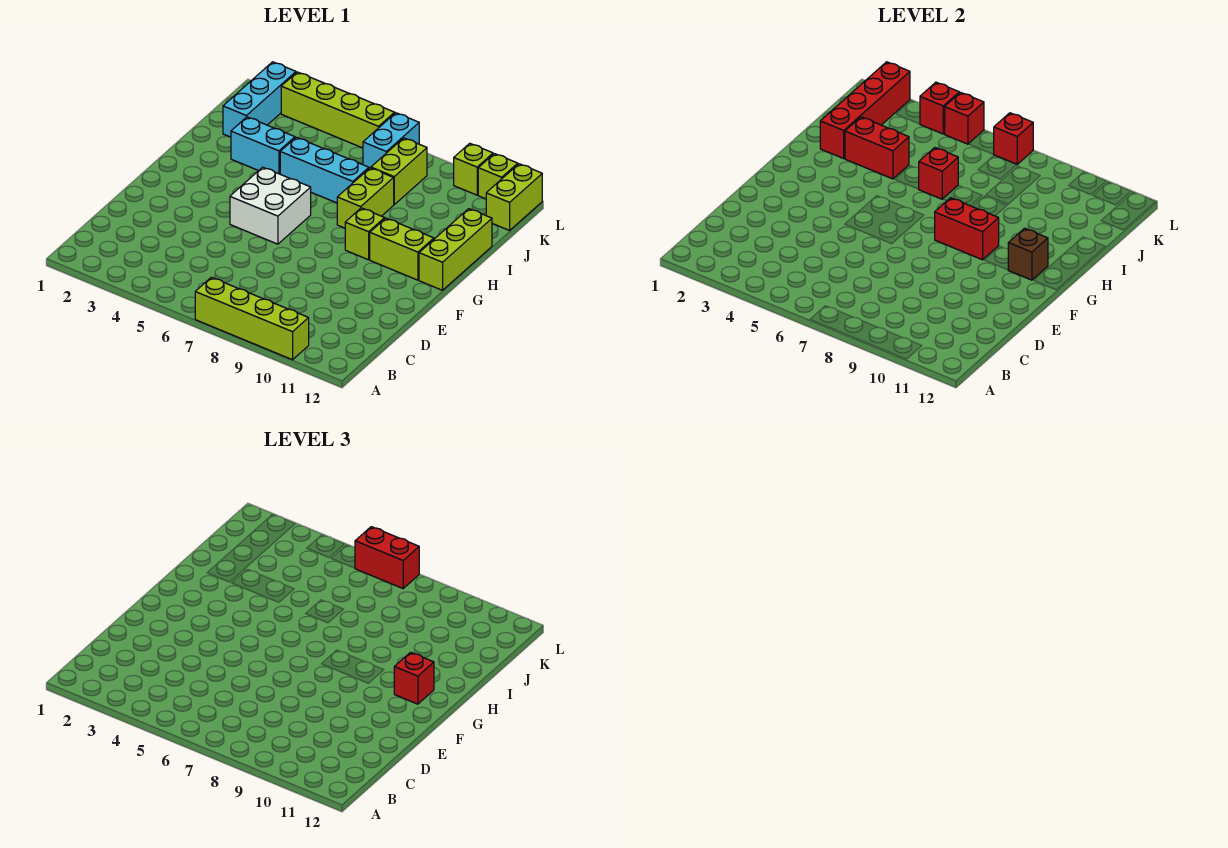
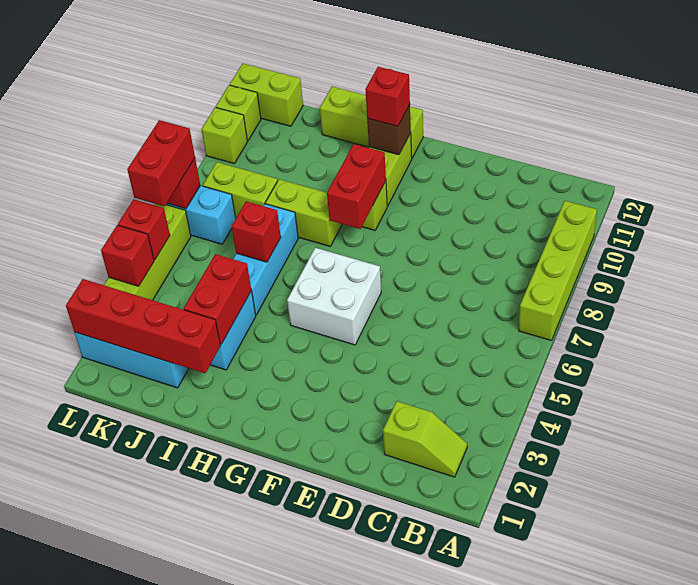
none -> lime slope B2:C2 level 1 top C

